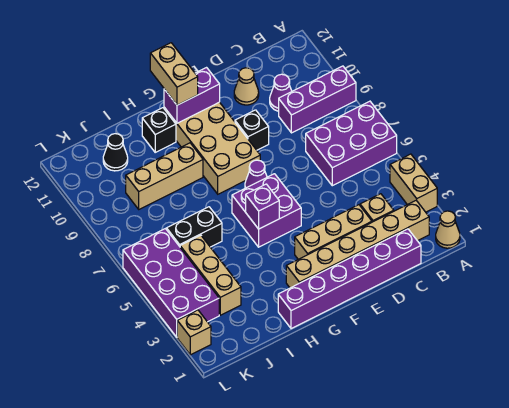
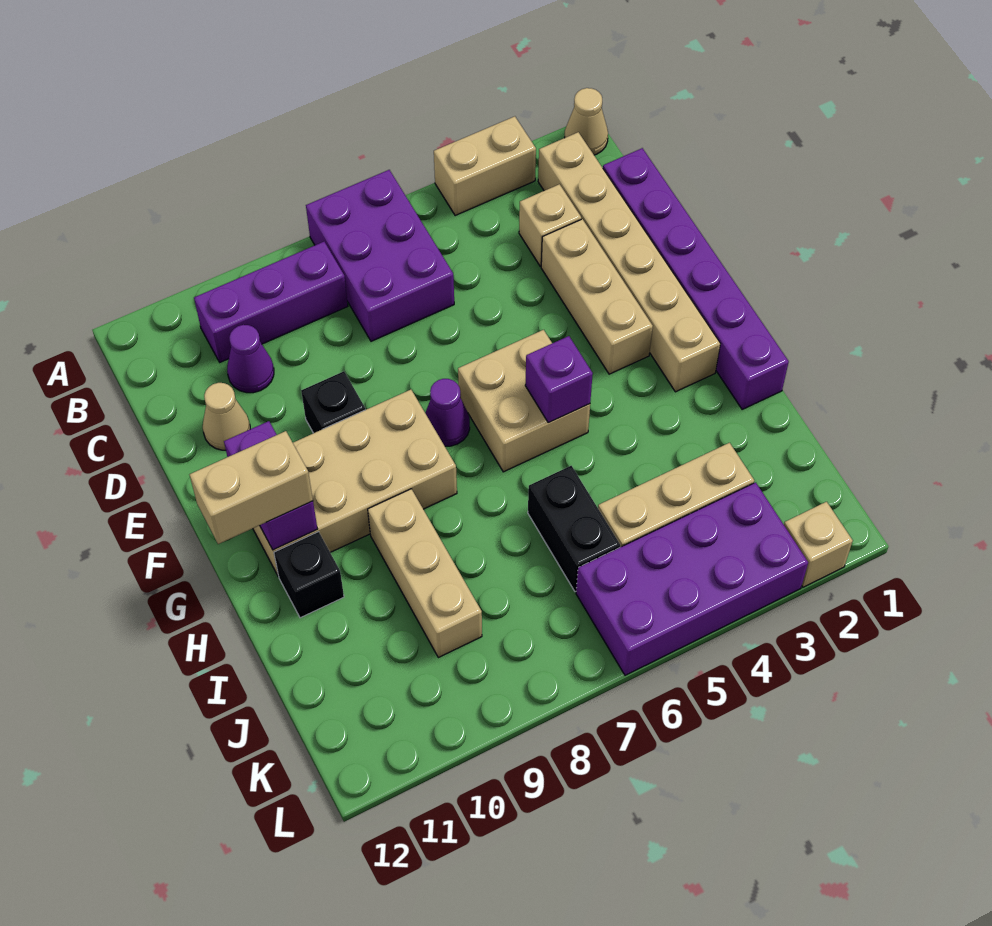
purple brick A9:C9 level 1 -> purple brick B8:B10 level 1
purple brick F5:G6 level 1 -> tan brick F5:G6 level 1
black cone J11 level 1 -> none

